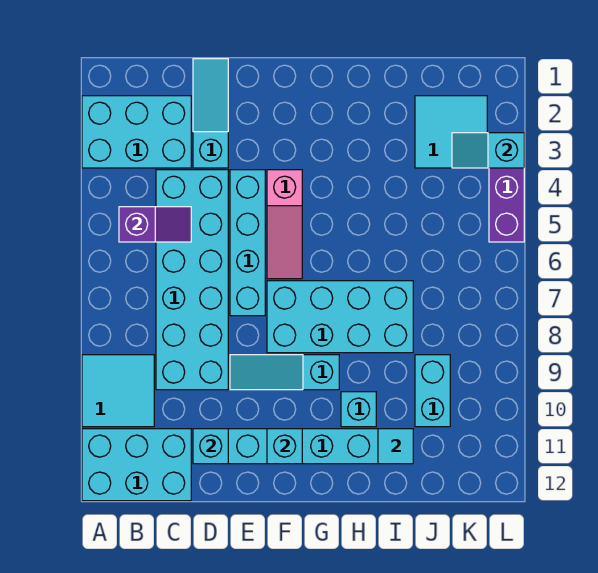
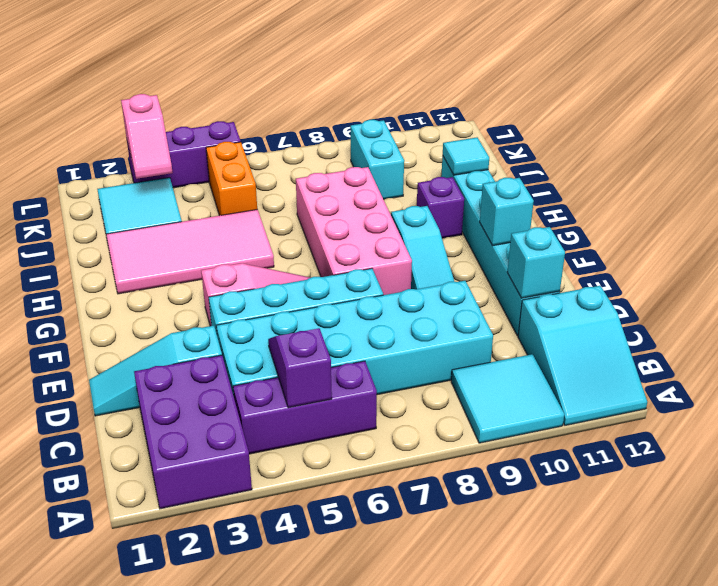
cyan brick A2:C3 level 1 -> purple brick A2:C3 level 1
cyan brick A11:C12 level 1 -> cyan slope A11:C12 level 1 top C
none -> purple brick B4:B6 level 1
cyan brick F7:I8 level 1 -> pink brick F7:I8 level 1
none -> pink tile H2:I5 level 1
cyan brick H10 level 1 -> purple brick H10 level 1
none -> orange brick J5:K5 level 1
cyan brick J9:J10 level 1 -> cyan brick J9:K9 level 1
cyan slope K3:L3 level 2 top L -> pink slope K3:L3 level 2 top L

